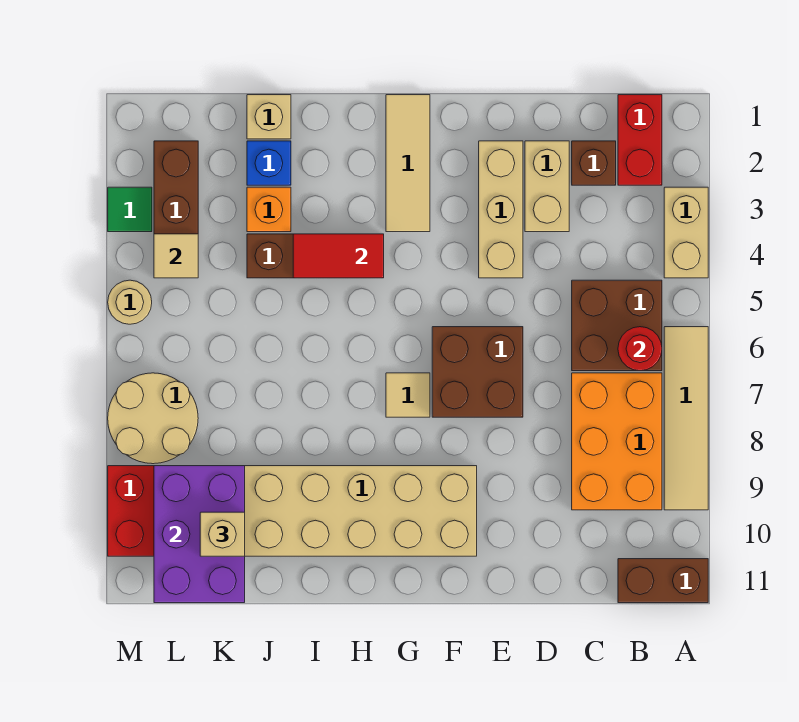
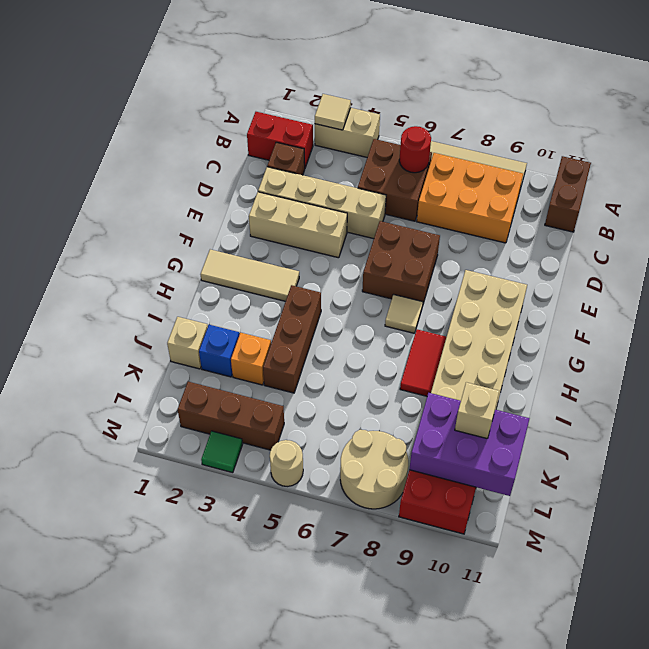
tan brick D2:D3 level 1 -> tan brick D2:D5 level 1
red tile H4:I4 level 2 -> red tile H8:I8 level 1
tan tile L4 level 2 -> tan tile A3 level 2

